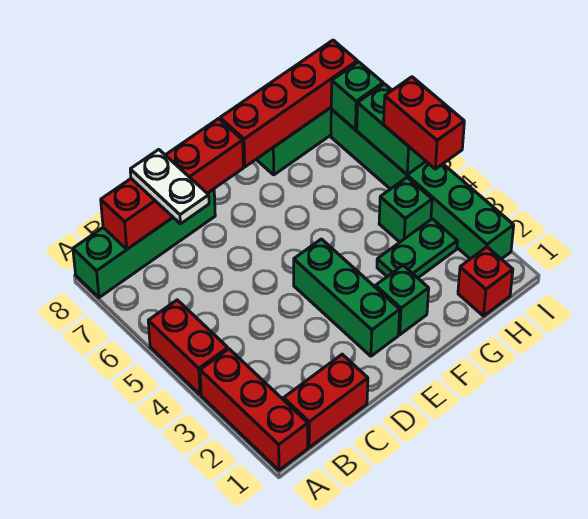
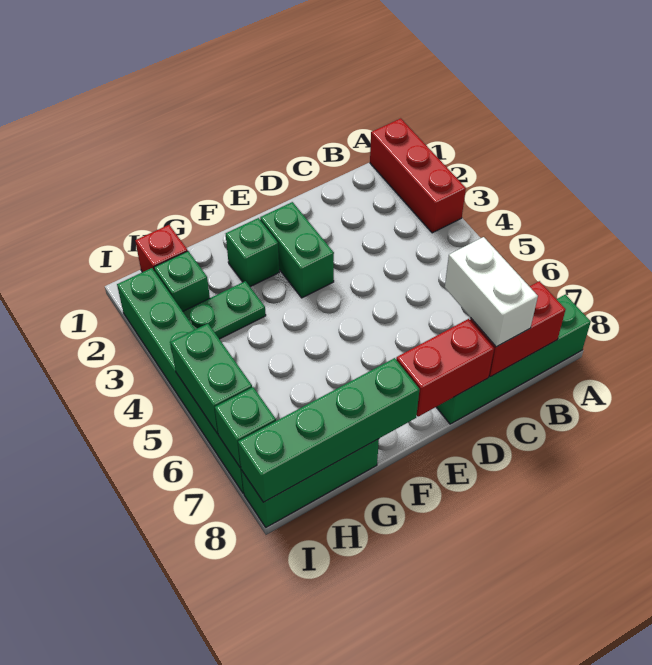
red brick A4:A5 level 1 -> none
red brick B1:C1 level 1 -> none
white plate C7:C8 level 3 -> white brick C7:C8 level 3
green brick E2:E4 level 1 -> green brick E2:E3 level 1
red brick F8:I8 level 2 -> green brick F8:I8 level 2
green brick H4 level 1 -> green brick H2 level 1
red brick I4:I5 level 3 -> none

